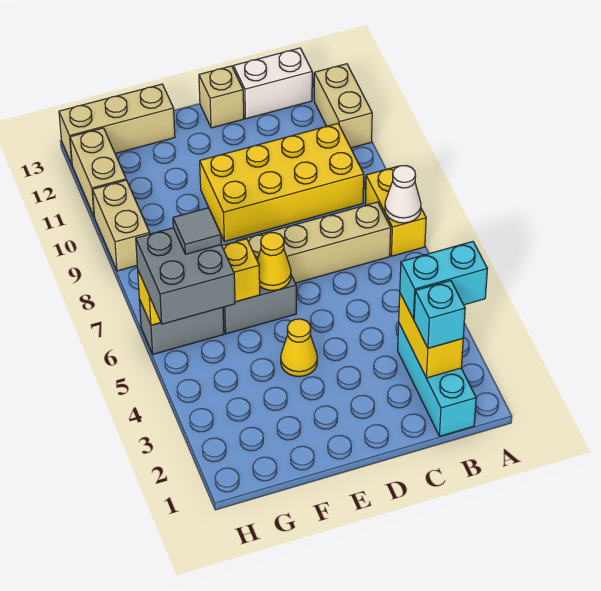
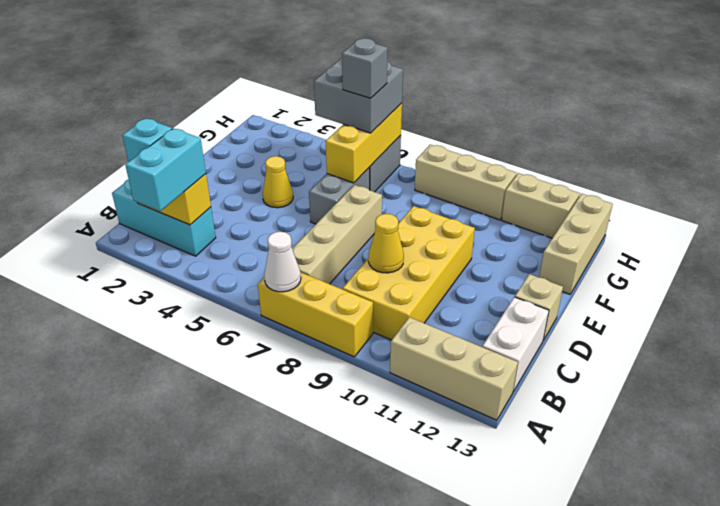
yellow brick A7:A8 level 1 -> yellow brick A7:A9 level 1
tan brick A11:A12 level 1 -> tan brick A11:A13 level 1
yellow cone E6 level 2 -> yellow cone C9 level 2
grey tile G6 level 4 -> grey brick G6 level 4
tan brick H9:H10 level 1 -> tan brick H8:H10 level 1

